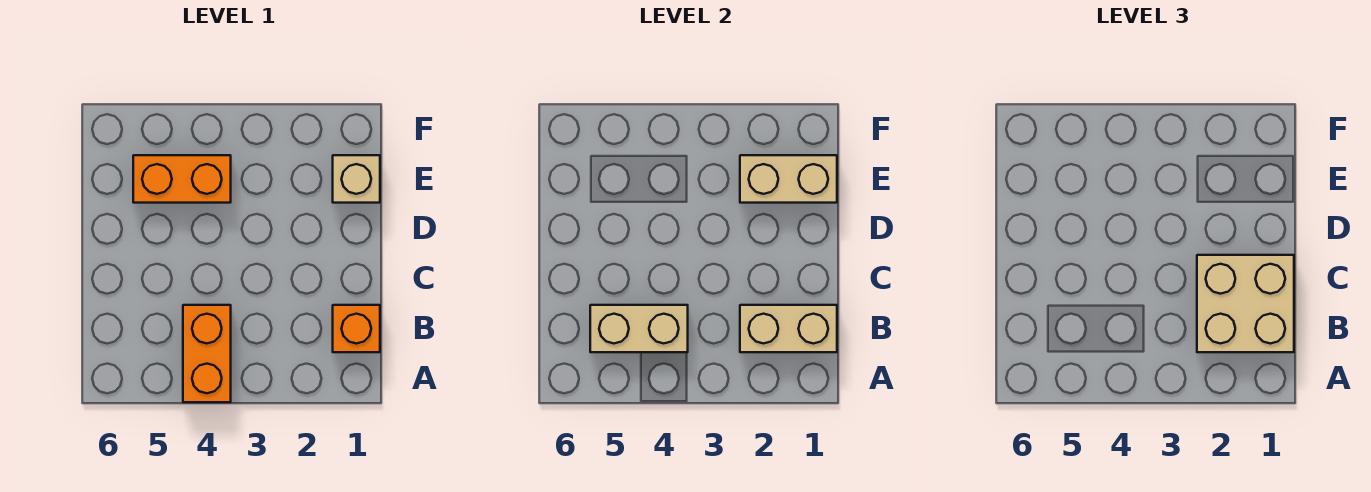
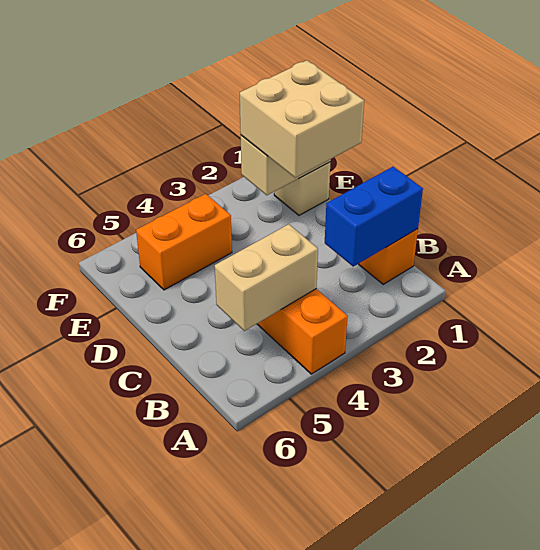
tan brick B1:B2 level 2 -> blue brick B1:B2 level 2
tan brick B1:C2 level 3 -> tan brick D1:E2 level 3

